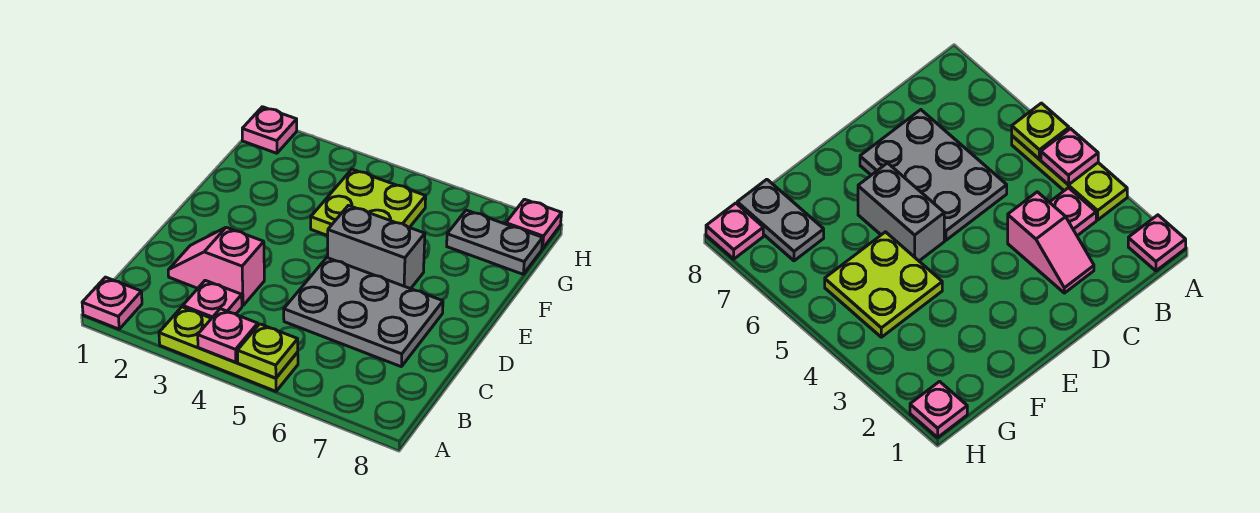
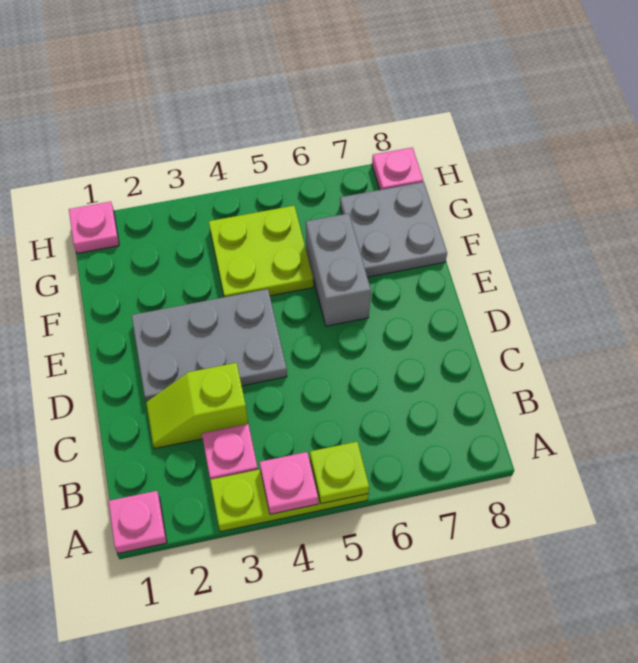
pink slope C2:C3 level 1 top 3 -> lime slope C2:C3 level 1 top 3
grey plate C5:D7 level 1 -> grey plate D2:E4 level 1
grey brick E5:E6 level 1 -> grey brick E6:F6 level 1
grey plate G7:G8 level 1 -> grey plate F7:G8 level 1

